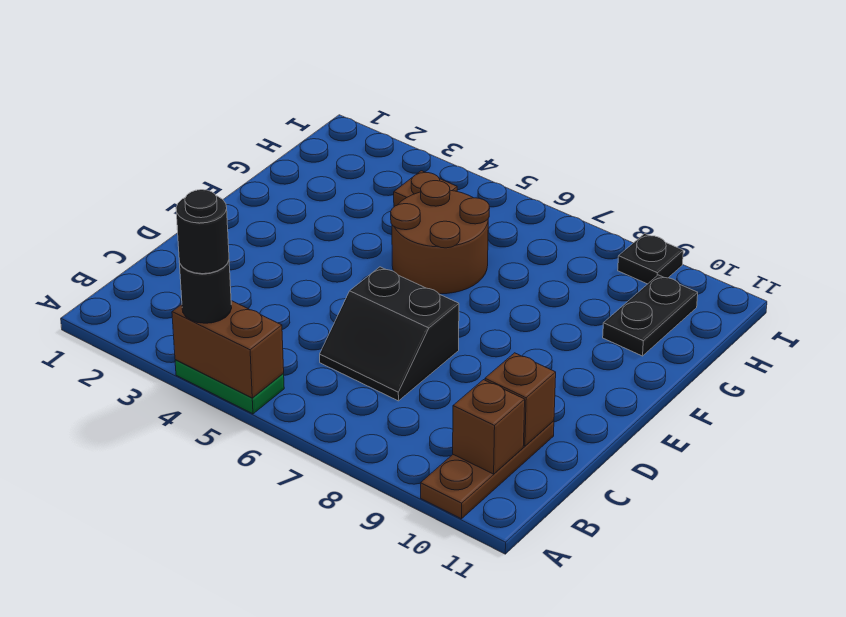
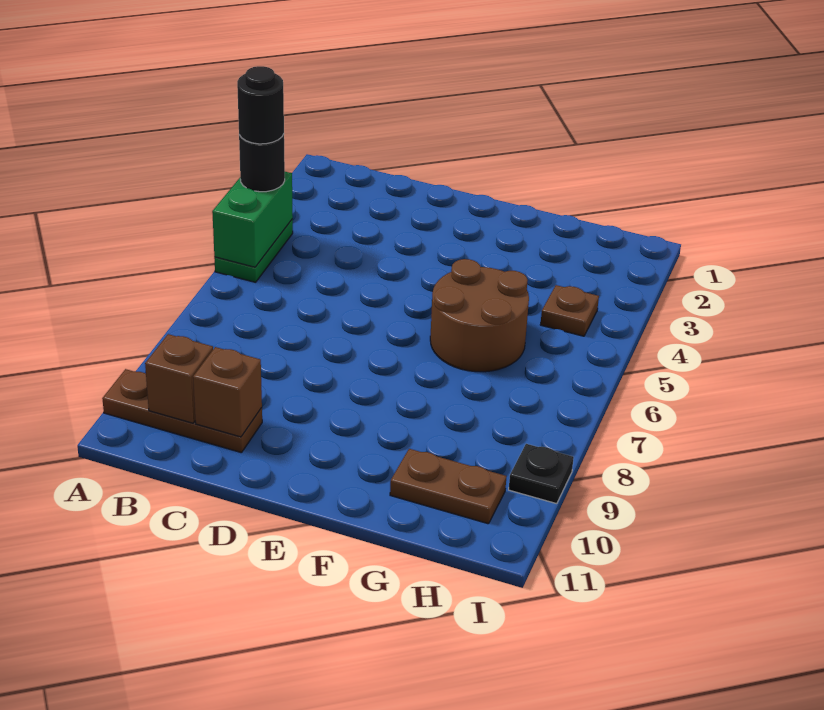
brown brick A4:A5 level 2 -> green brick A4:A5 level 2
black slope C6:D7 level 1 top D -> none
black plate G10:H10 level 1 -> brown plate G10:H10 level 1

